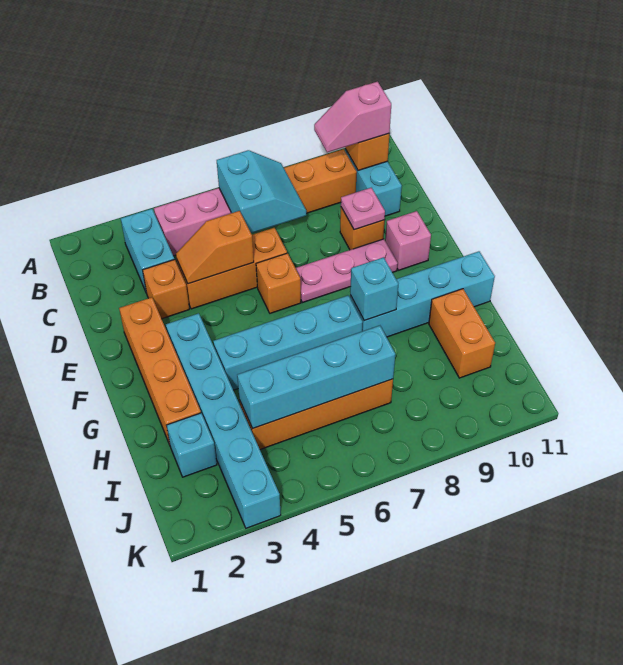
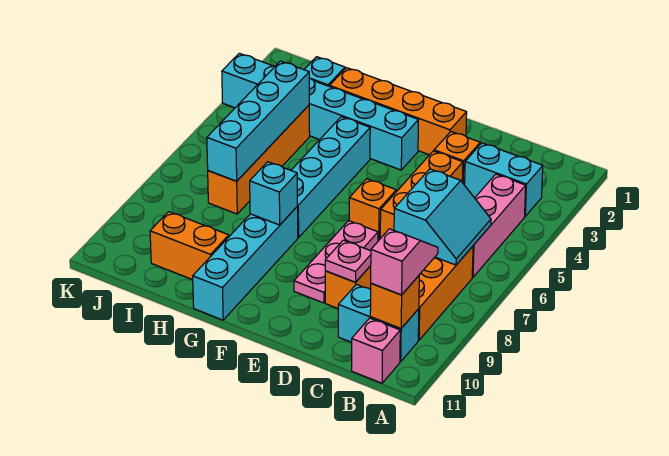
cyan slope B6:C7 level 2 top 6 -> cyan slope B6:C7 level 2 top C
orange slope D4:D5 level 2 top 5 -> none
pink brick E10 level 1 -> pink brick B11 level 1

